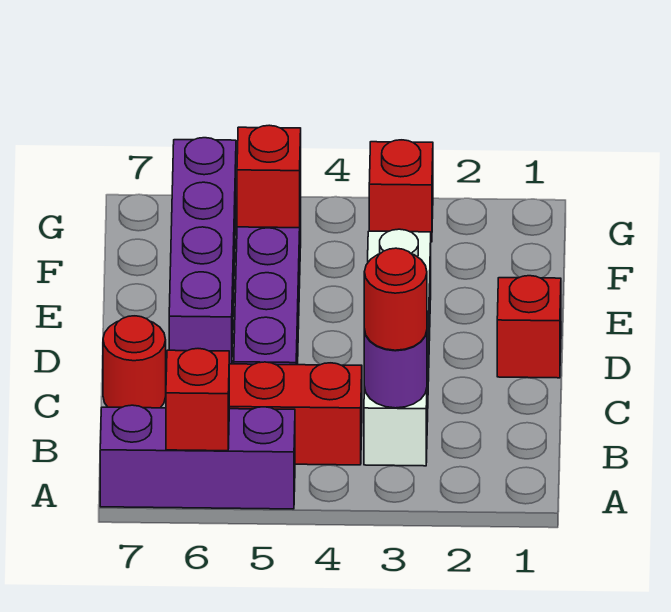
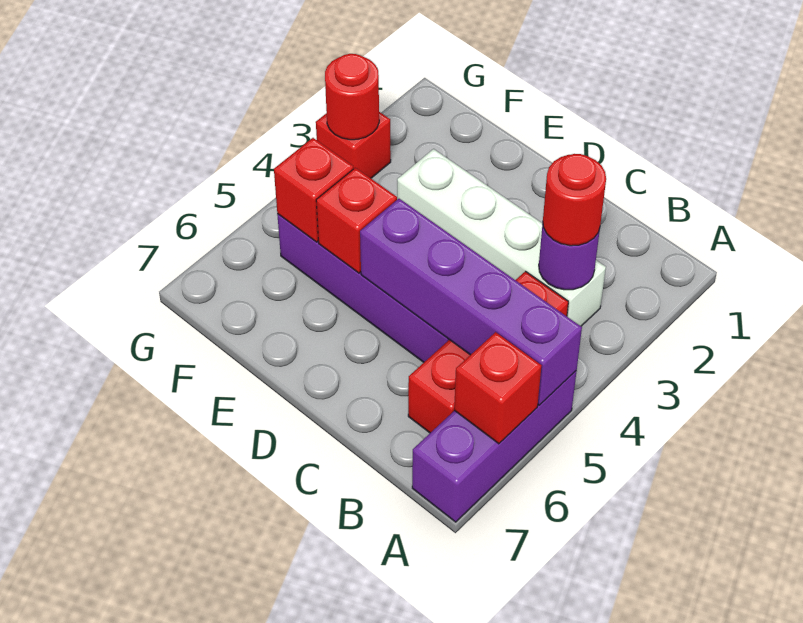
red round brick C7 level 1 -> red round brick G3 level 2
red brick D1 level 1 -> red brick E5 level 2
purple brick D6:G6 level 1 -> purple brick A5:D5 level 2

